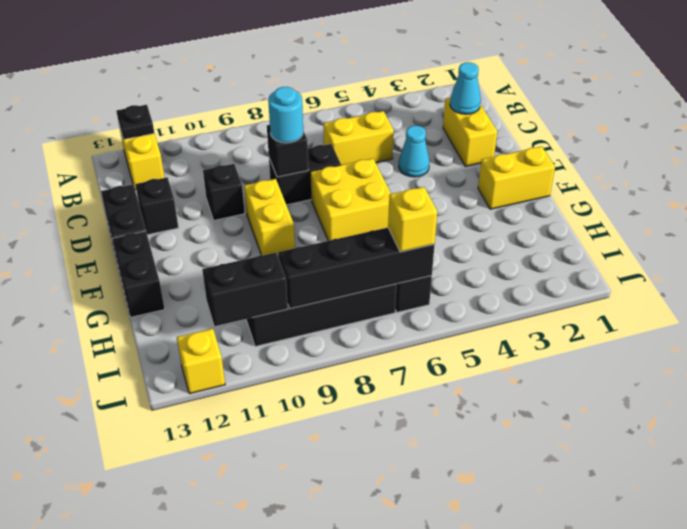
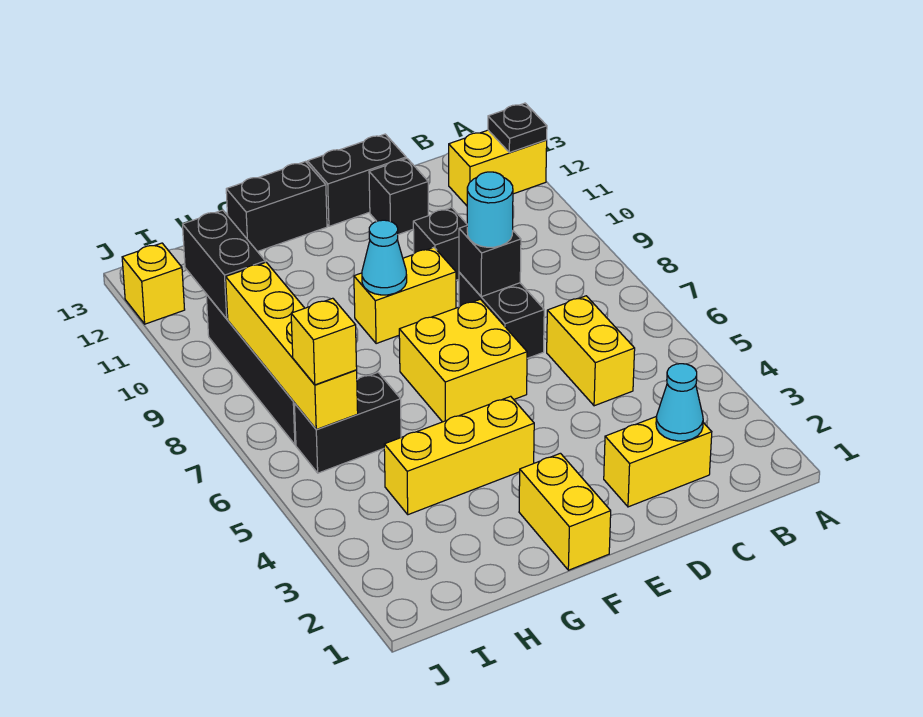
cyan cone D4 level 1 -> cyan cone F9 level 2
none -> yellow brick F4:H4 level 1
black brick I6:I9 level 2 -> yellow brick I6:I9 level 2

